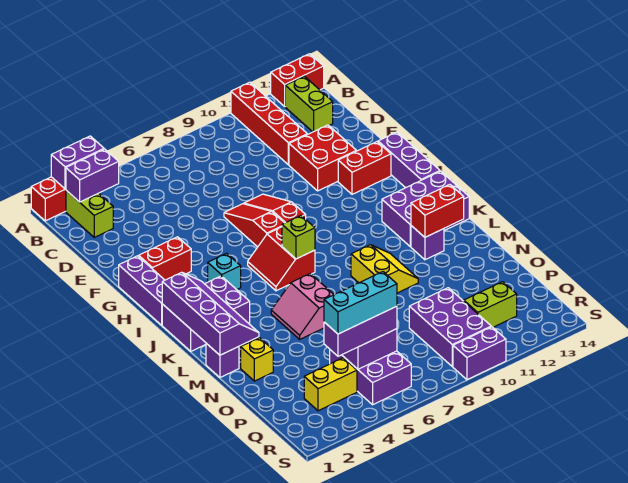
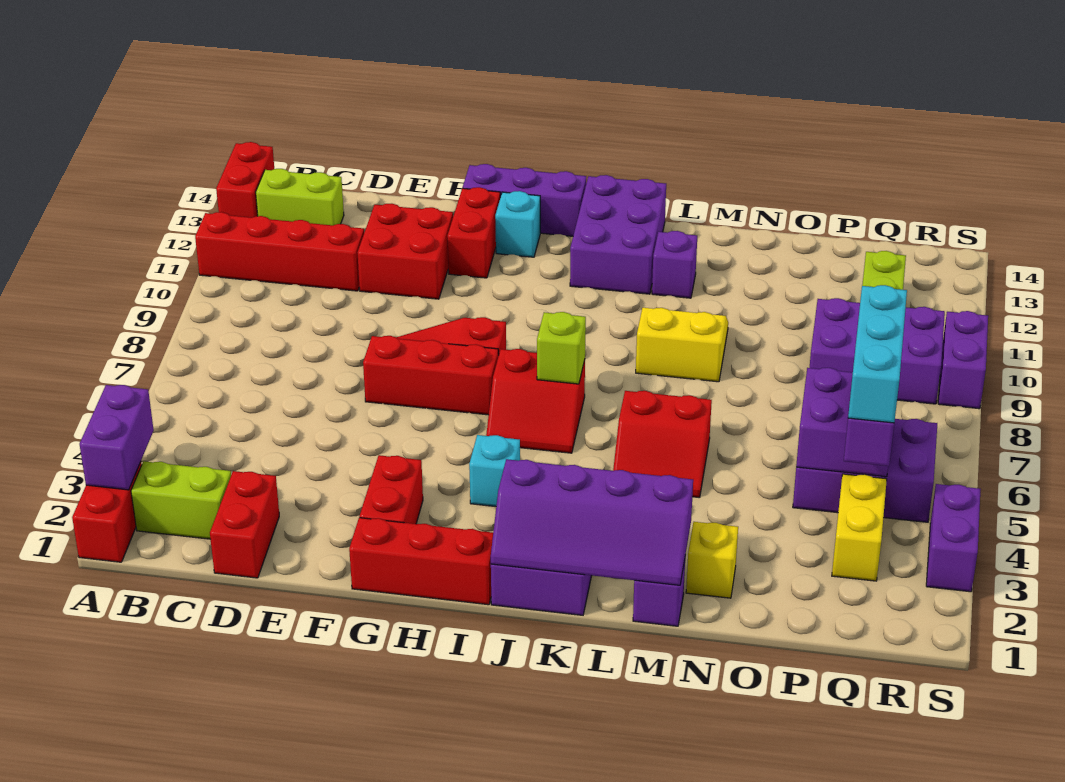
purple brick B2:B3 level 2 -> purple brick S3:S4 level 1
red slope F7:H7 level 1 top H -> red brick F7:H7 level 1
purple brick G1:I1 level 1 -> red brick G1:I1 level 1
none -> cyan brick H13 level 1
purple slope J1:M2 level 2 top 1 -> purple slope J1:M2 level 2 top 2
pink slope L5:M6 level 1 top 6 -> red slope L5:M6 level 1 top 6
red brick L12:L13 level 2 -> red brick D1:D2 level 1

